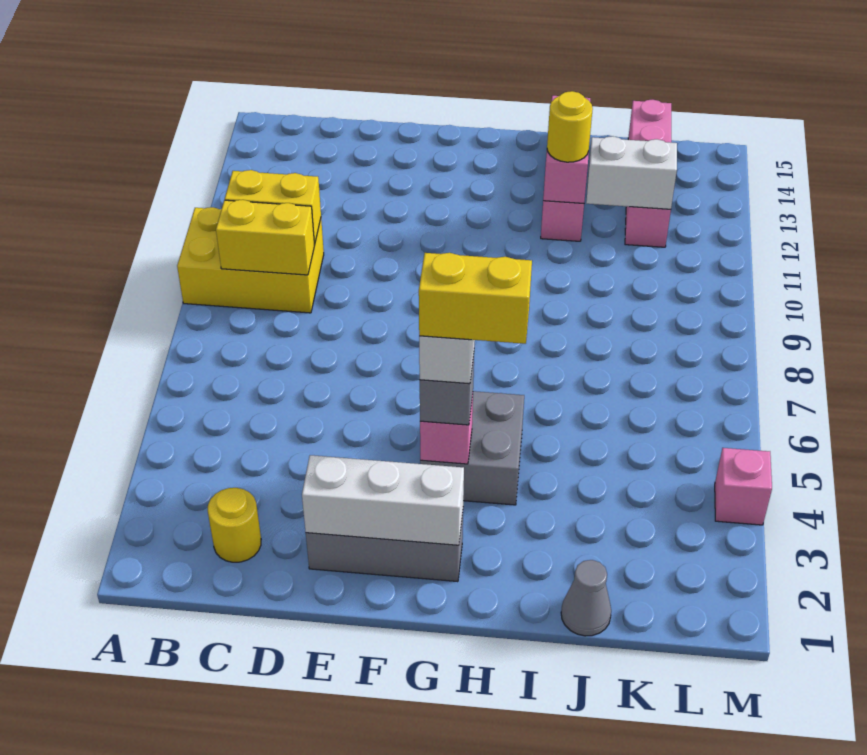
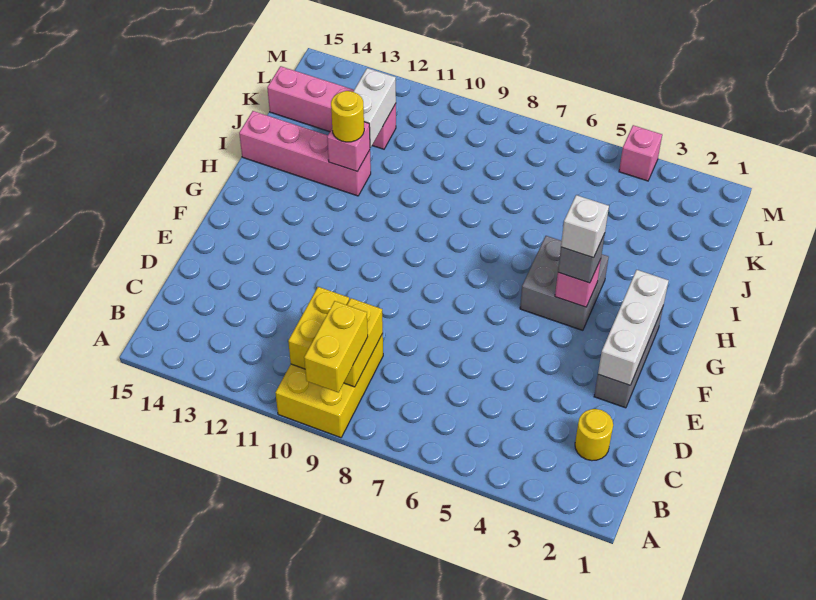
yellow brick G4:H4 level 5 -> yellow brick A9:B9 level 3
grey cone J1 level 1 -> none

